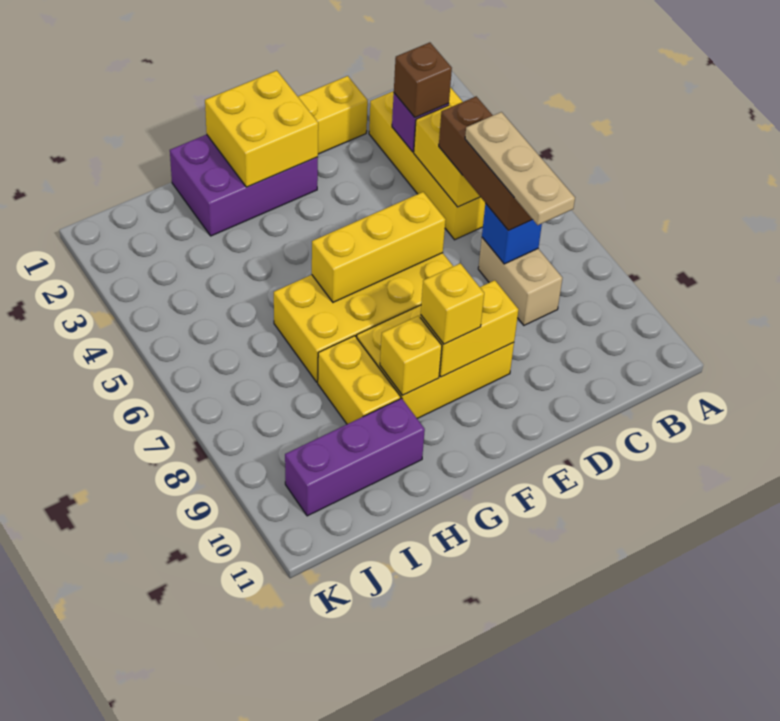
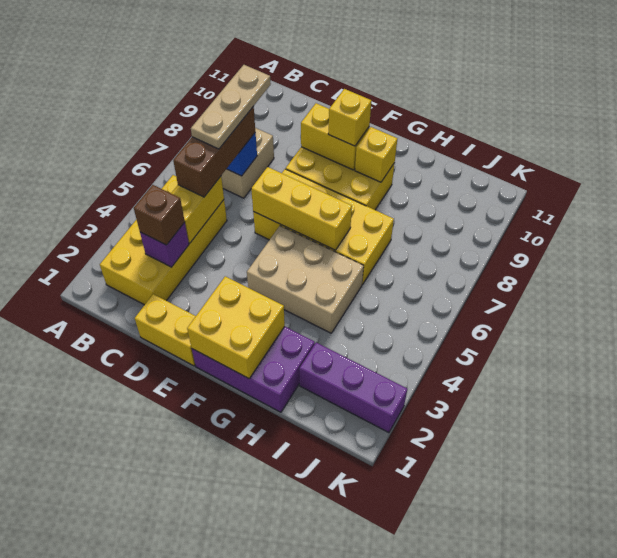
none -> tan brick F4:H5 level 1
yellow brick H8:H9 level 1 -> none
purple brick H10:J10 level 1 -> purple brick I2:K2 level 1

